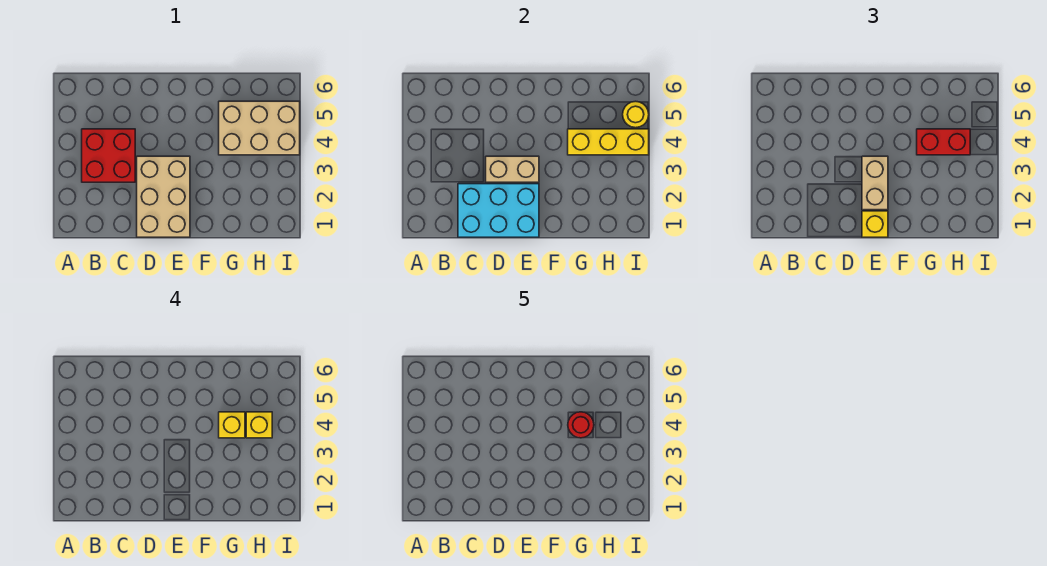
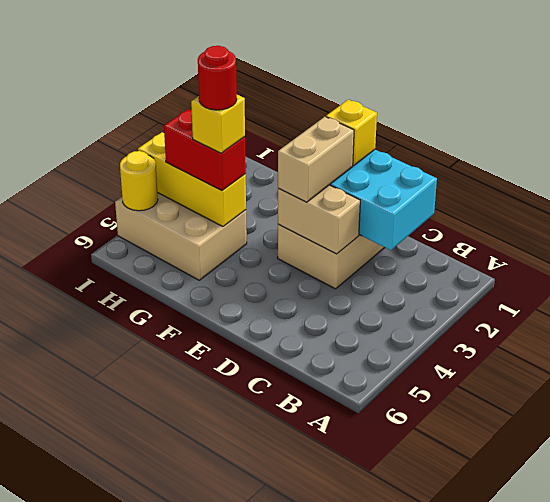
red brick B3:C4 level 1 -> none
yellow brick H4 level 4 -> none

